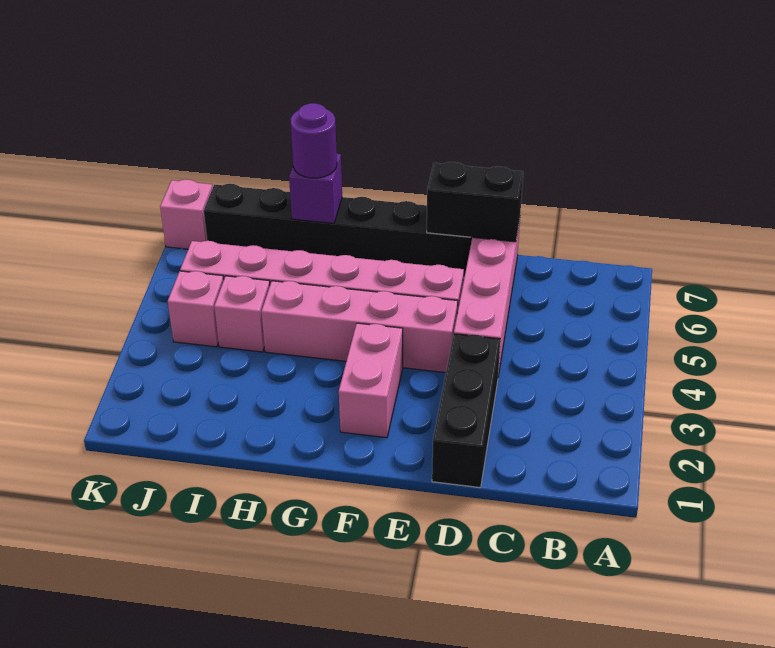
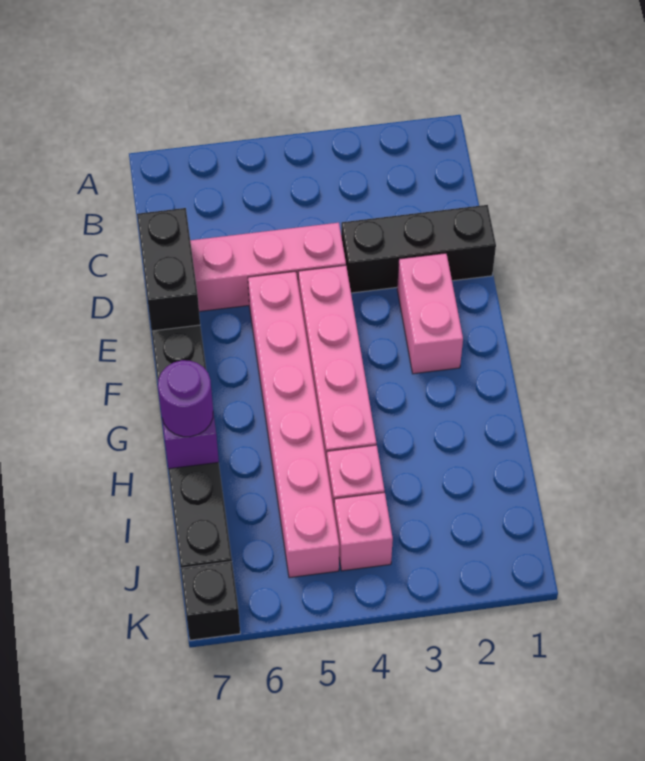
pink brick F2:F3 level 1 -> pink brick E2:F2 level 1
pink brick K7 level 1 -> black brick K7 level 1

